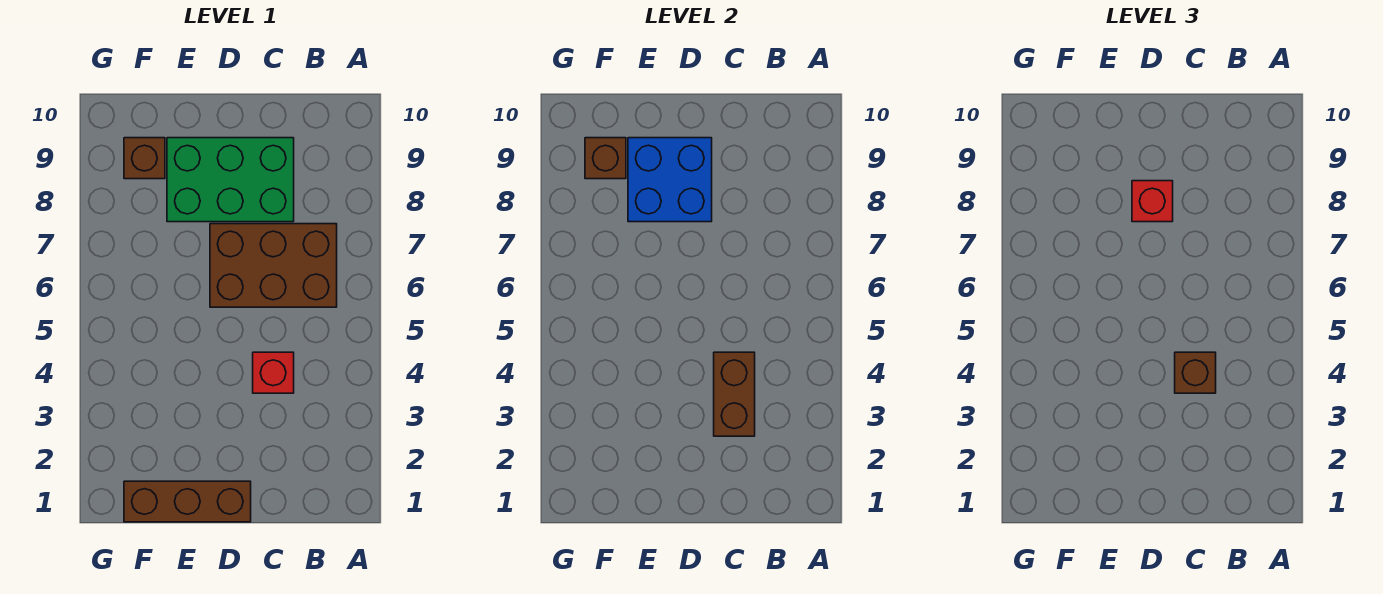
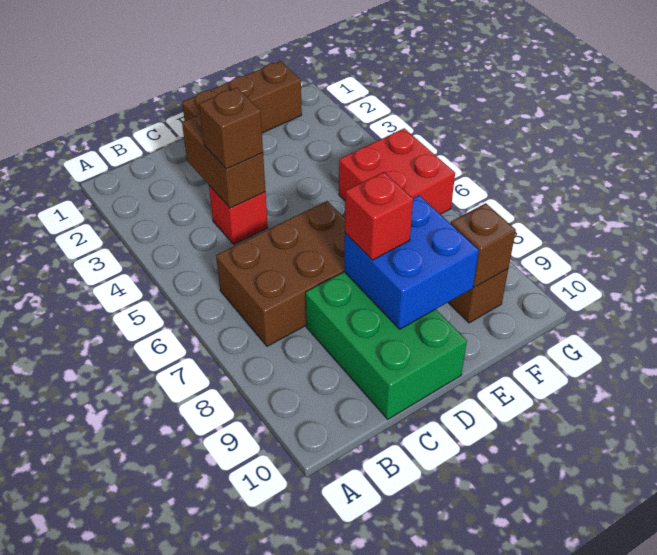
green brick C8:E9 level 1 -> green brick C8:D10 level 1
none -> red brick F5:G6 level 1

